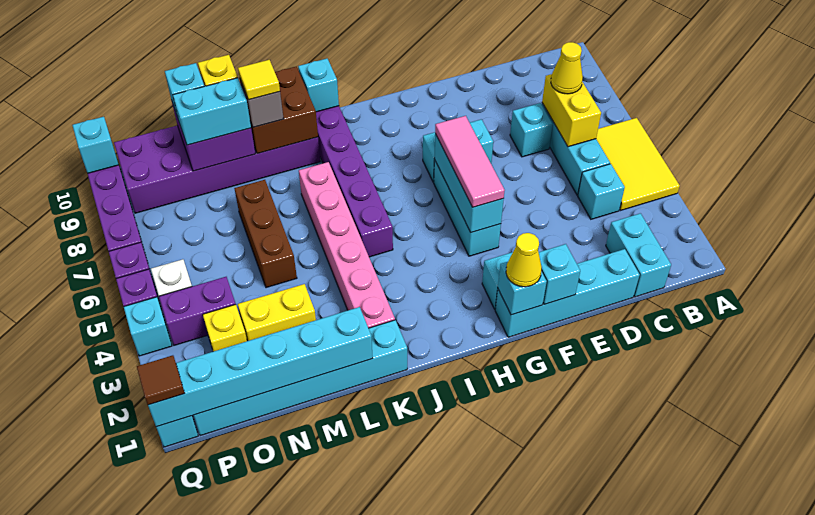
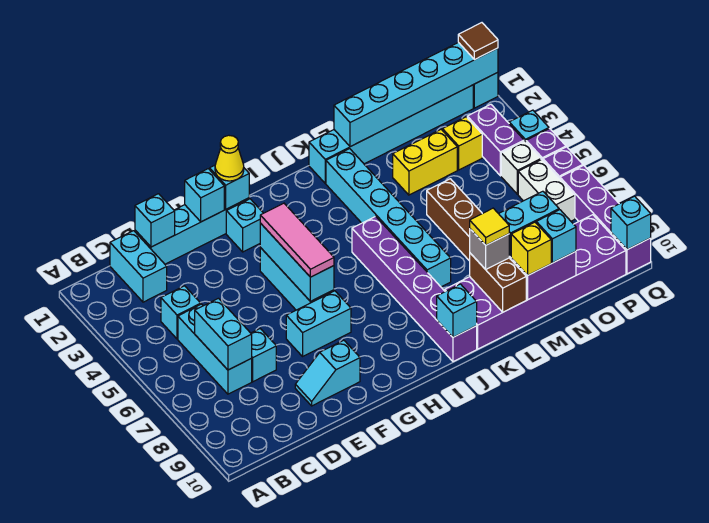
yellow tile A4:B6 level 1 -> none
yellow brick C6:C7 level 2 -> cyan brick C6:C7 level 2
yellow cone C7 level 3 -> none
none -> cyan brick D1 level 2
none -> cyan slope E9:F9 level 1 top F
pink brick K2:K7 level 1 -> cyan brick K2:K7 level 1
brown brick K9:L10 level 2 -> brown brick L9:L10 level 2
purple brick O4:P4 level 1 -> purple brick P3:P4 level 1
none -> white brick P6:P7 level 1

